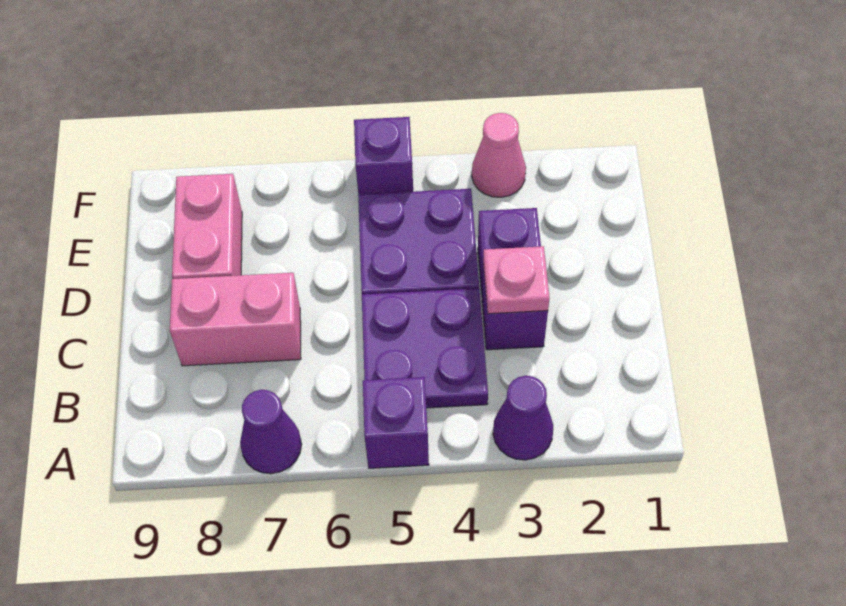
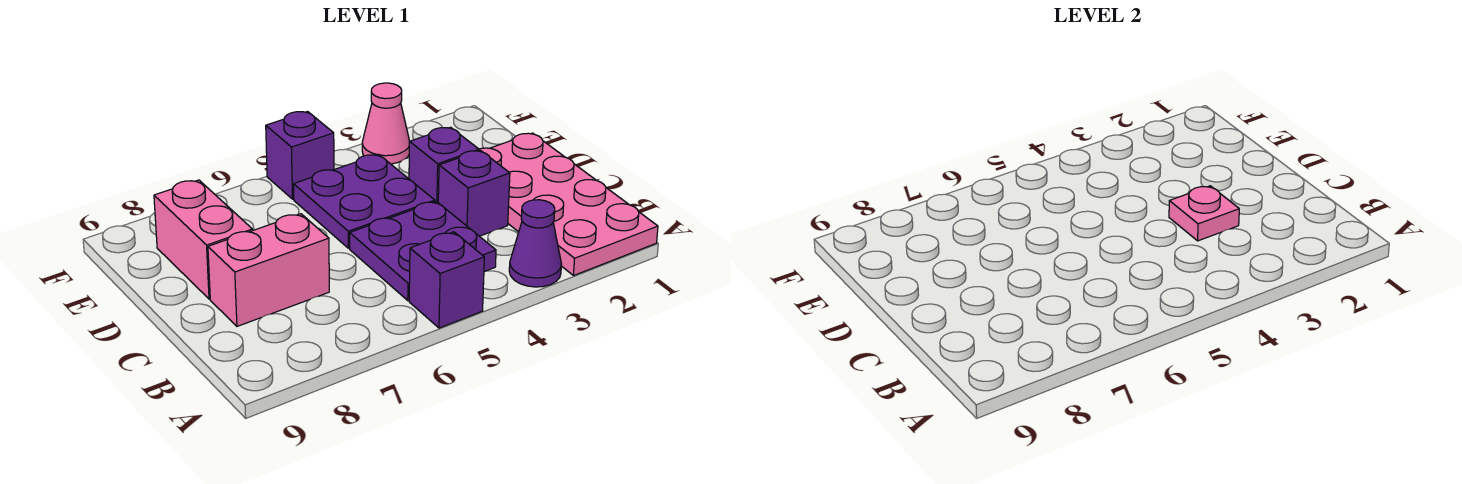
none -> pink plate A1:D2 level 1
purple cone A7 level 1 -> none

